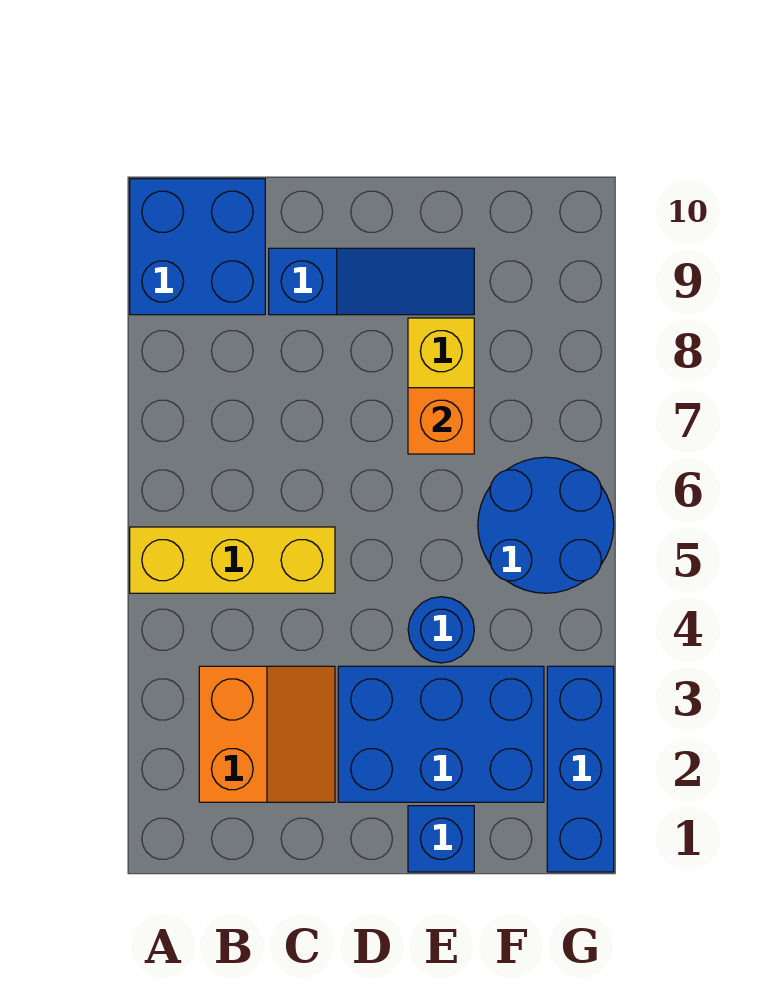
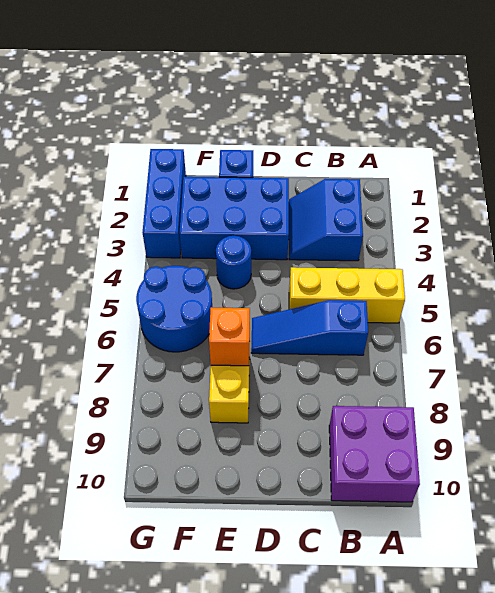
blue brick A9:B10 level 1 -> purple brick A9:B10 level 1
orange slope B2:C3 level 1 top B -> blue slope B2:C3 level 1 top B
blue slope C9:E9 level 1 top C -> blue slope B6:D6 level 1 top B

